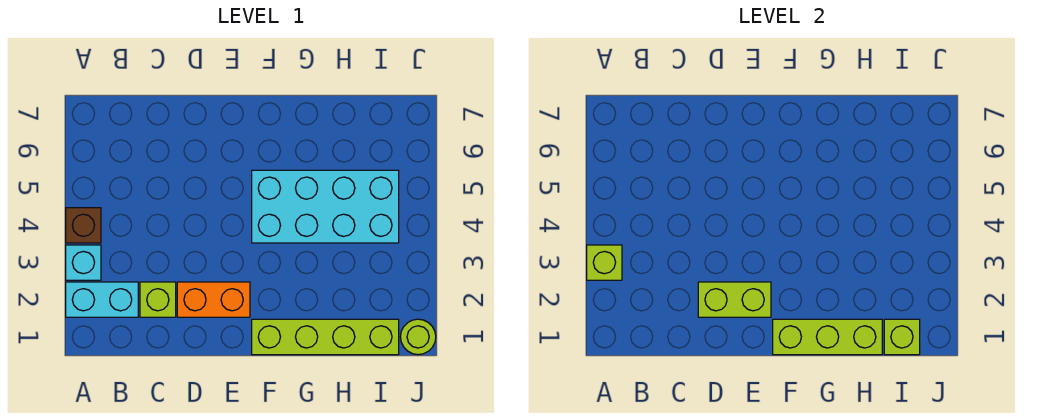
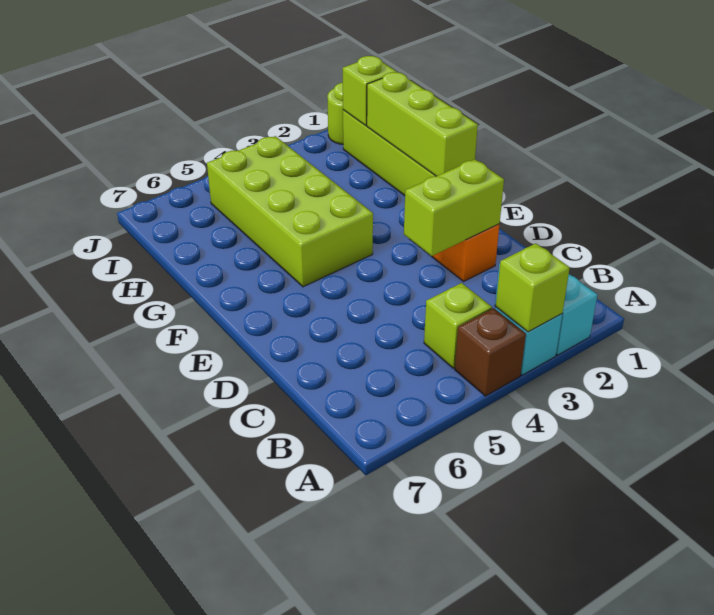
lime brick C2 level 1 -> lime brick B4 level 1
lime brick D2:E2 level 2 -> lime brick D2:D3 level 2
cyan brick F4:I5 level 1 -> lime brick F4:I5 level 1

